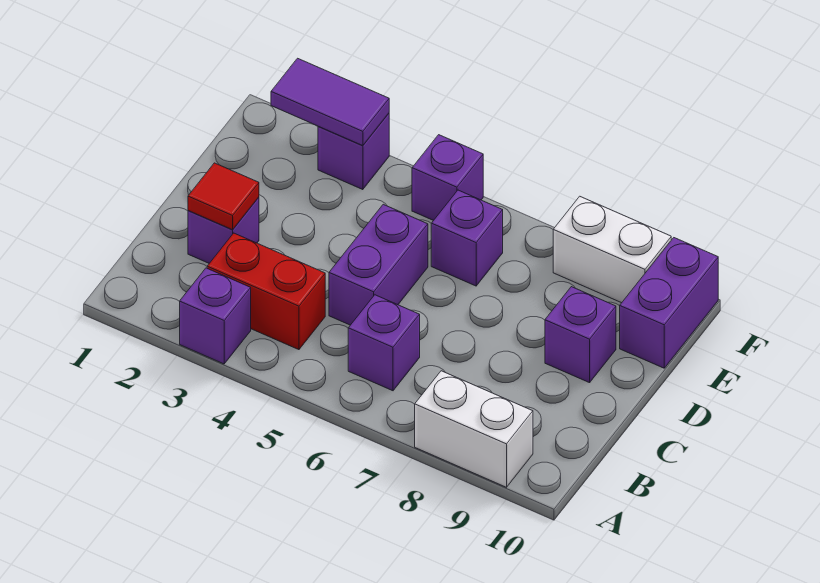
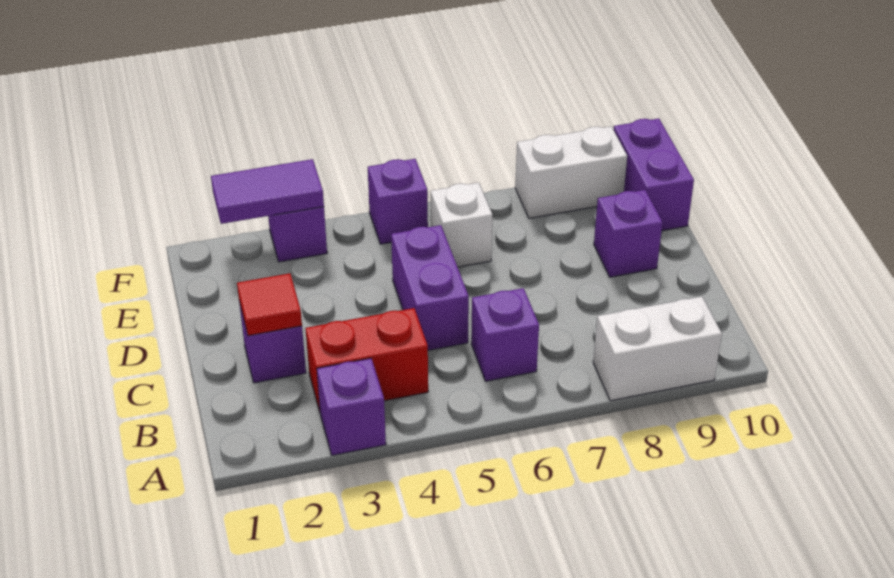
purple brick E6 level 1 -> white brick E6 level 1

